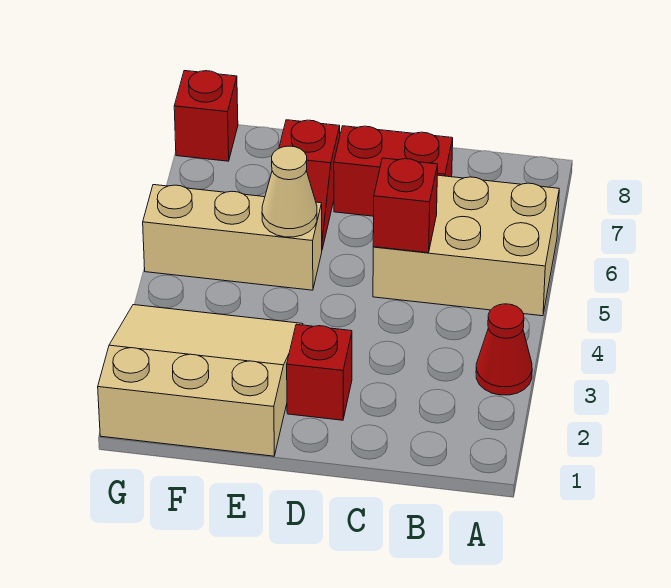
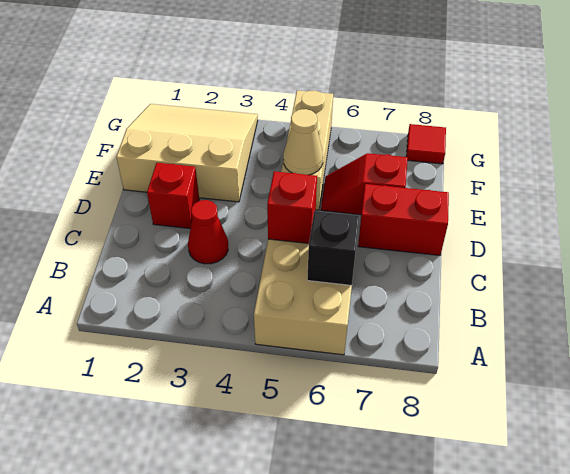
red cone A3 level 1 -> red cone C3 level 1
none -> black brick B6 level 2
red brick C7:D7 level 1 -> red brick D7:D8 level 1
tan slope E1:G3 level 1 top 1 -> tan slope E1:G3 level 1 top E
red brick G8 level 1 -> red tile G8 level 1

